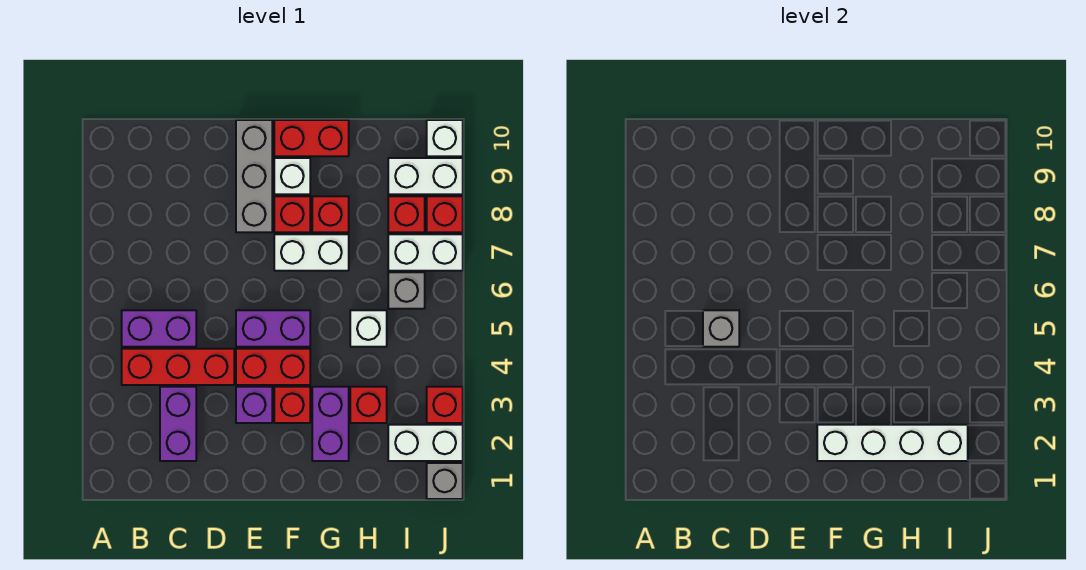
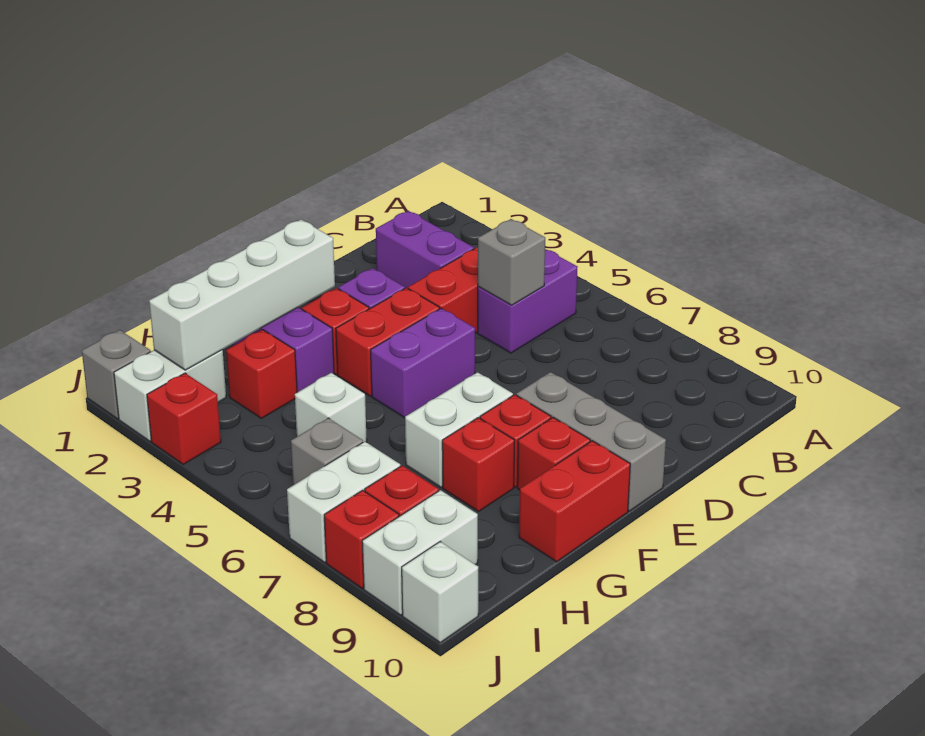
white brick F9 level 1 -> red brick F9 level 1

